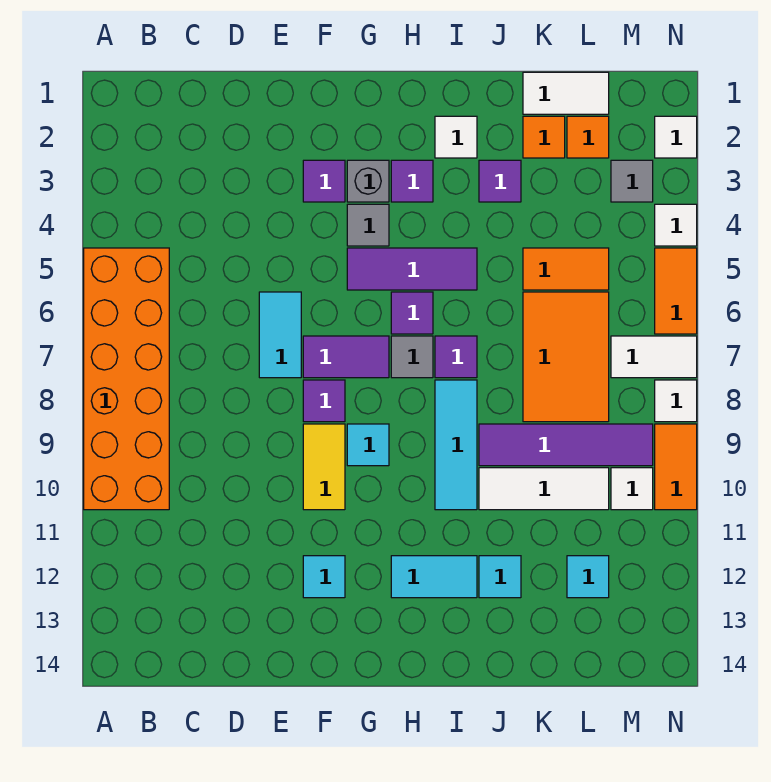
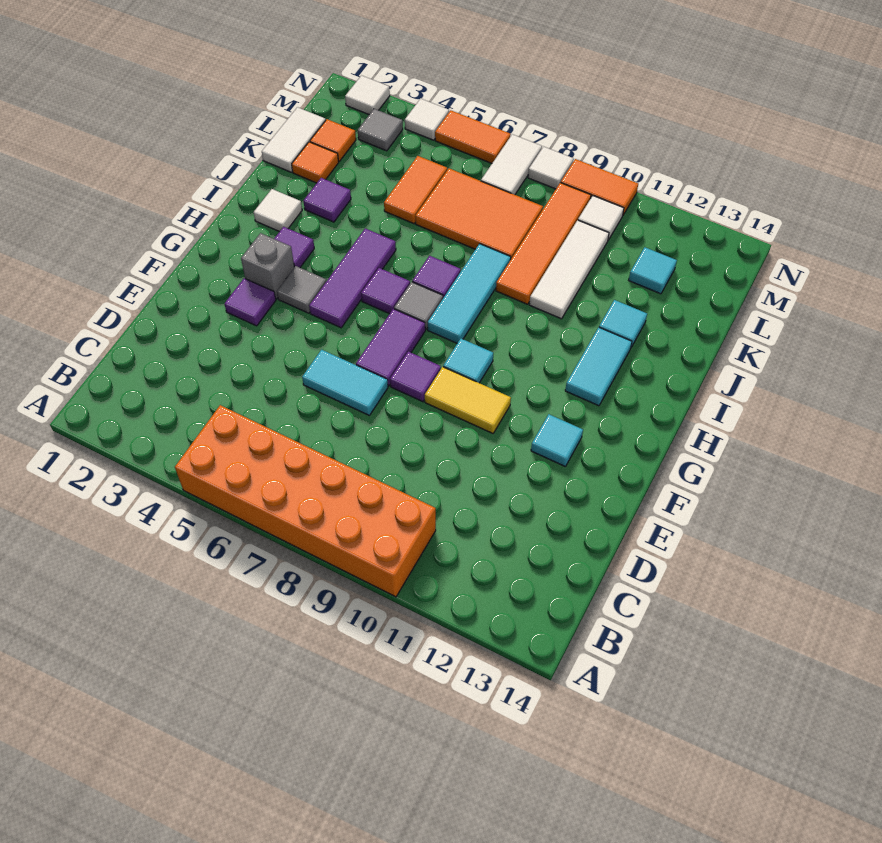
cyan tile I8:I10 level 1 -> cyan tile H8:J8 level 1
purple tile J9:M9 level 1 -> orange tile J9:M9 level 1

